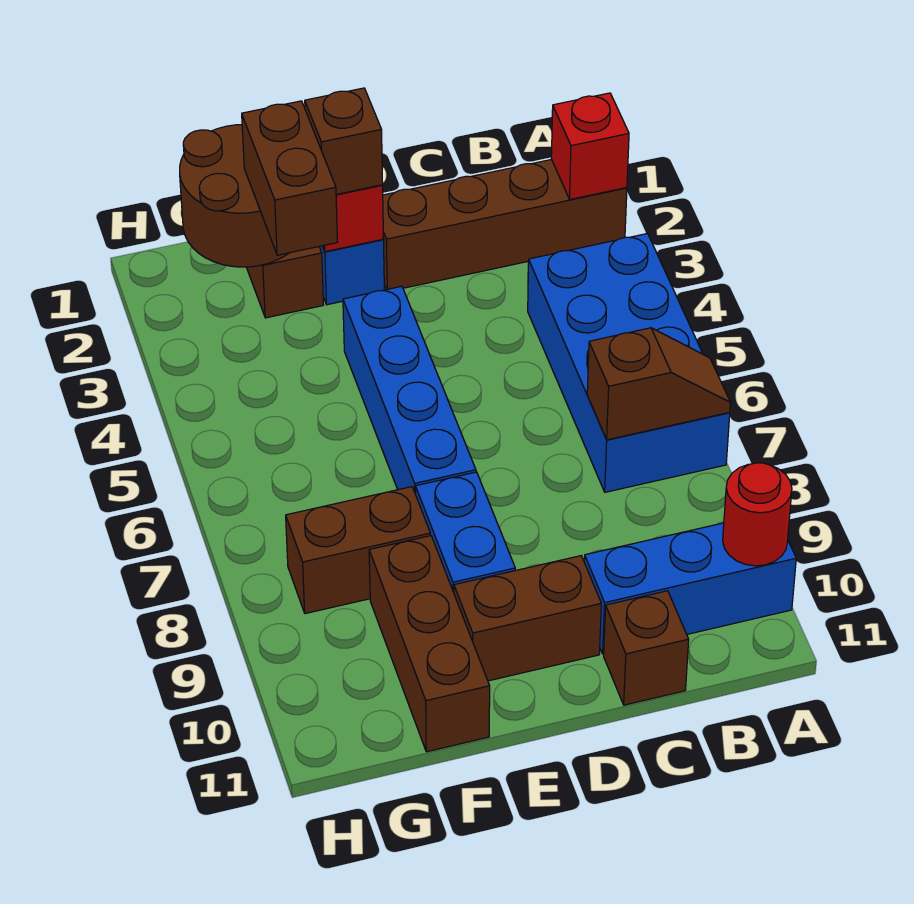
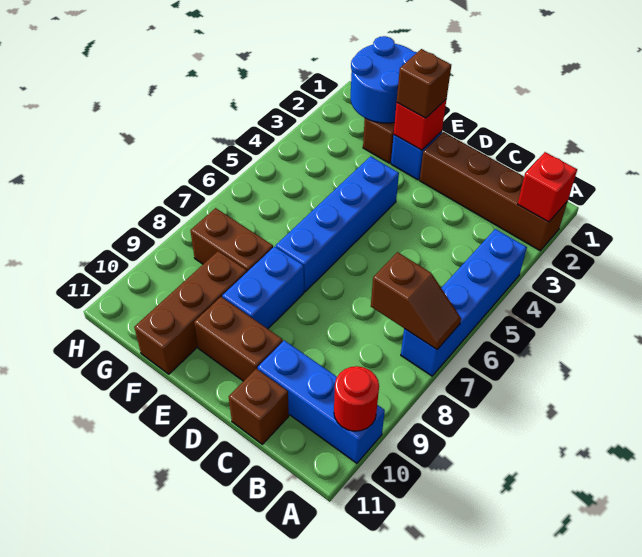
blue brick A4:B7 level 1 -> blue brick A4:A7 level 1
brown round brick F1:G2 level 2 -> blue round brick F1:G2 level 2
brown brick F2:F3 level 3 -> none

